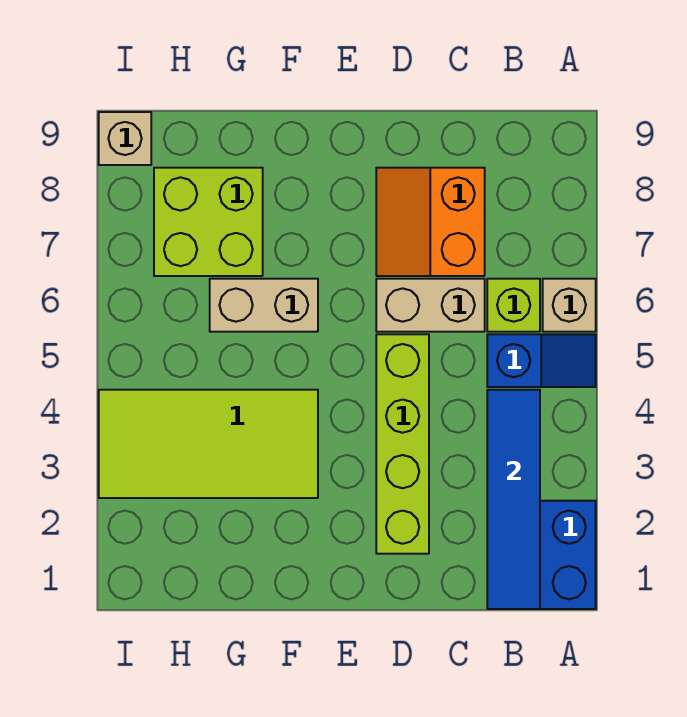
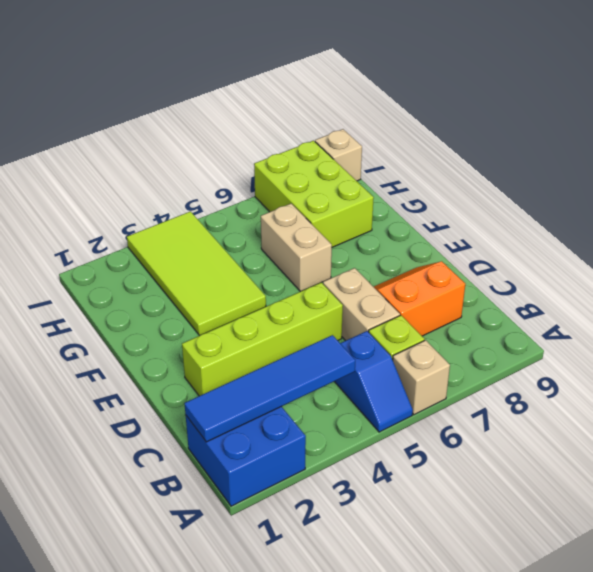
lime brick G7:H8 level 1 -> lime brick G7:I8 level 1

